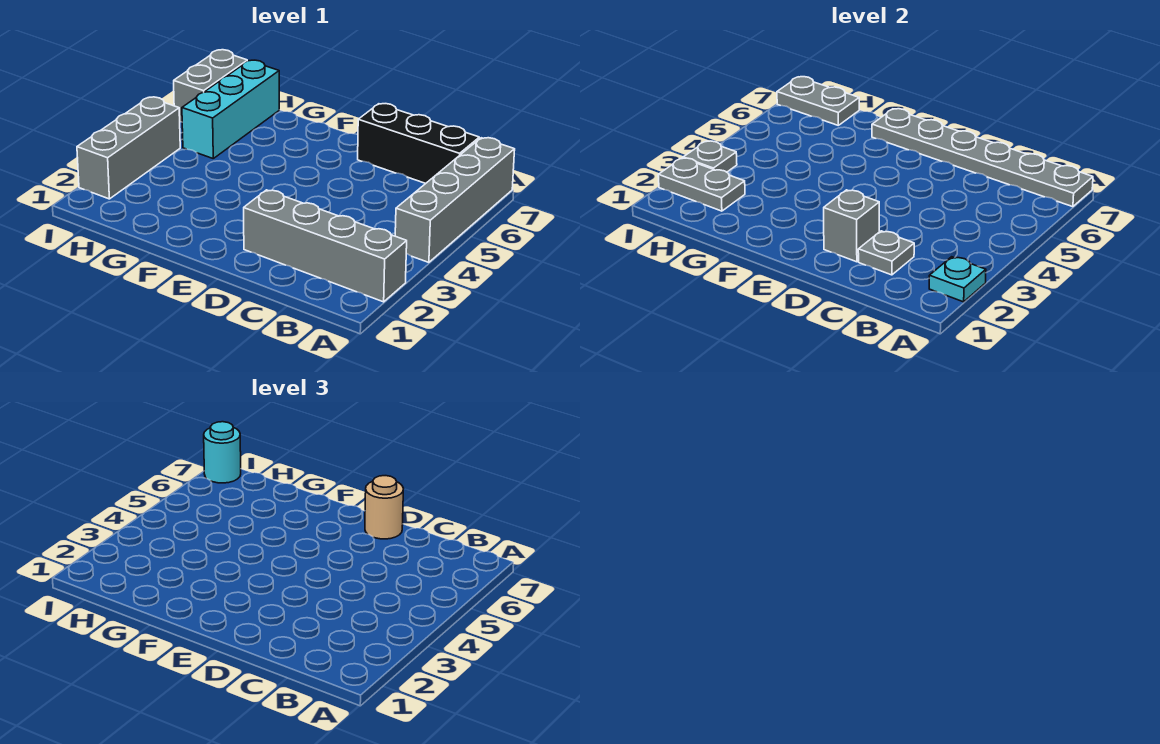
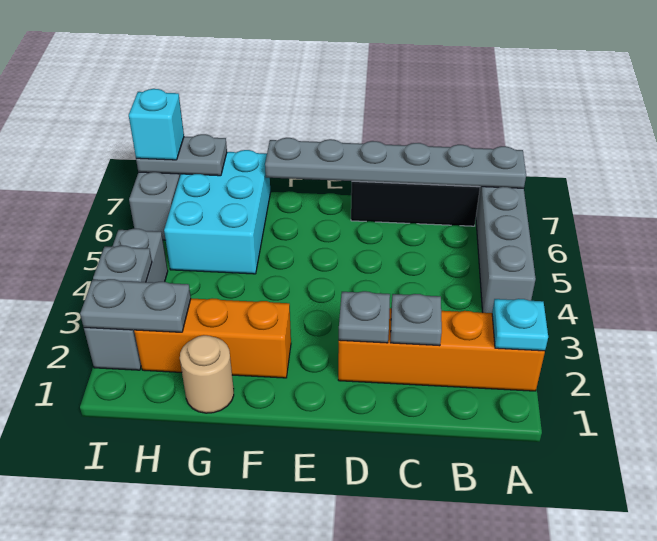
grey brick A2:D2 level 1 -> orange brick A2:D2 level 1
grey brick D2 level 2 -> grey plate D2 level 2
tan round brick D7 level 3 -> tan round brick G1 level 1
none -> orange brick F2:H2 level 1
cyan brick H5:H7 level 1 -> cyan brick G5:H7 level 1
cyan round brick I7 level 3 -> cyan brick I7 level 3

